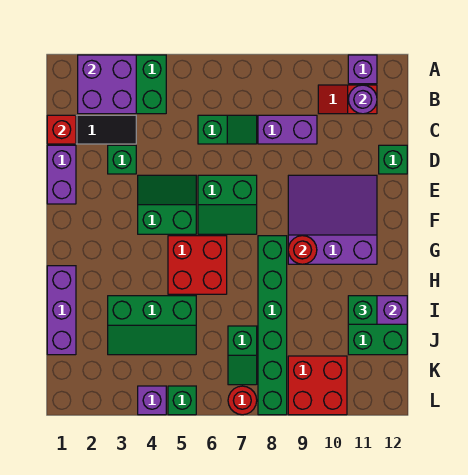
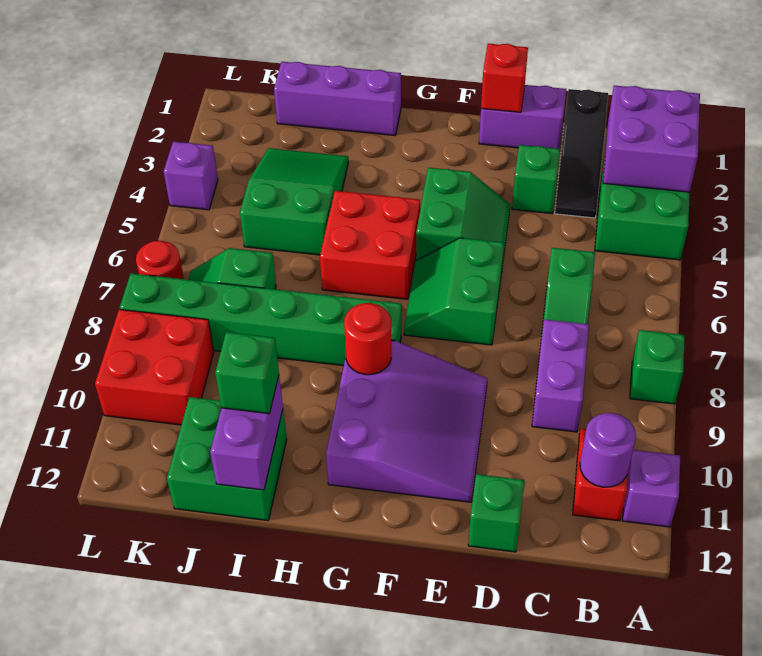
red brick C1 level 2 -> red brick E1 level 2
green slope I3:J5 level 1 top I -> green slope I3:J5 level 1 top 5
green brick L5 level 1 -> green brick A8 level 1

